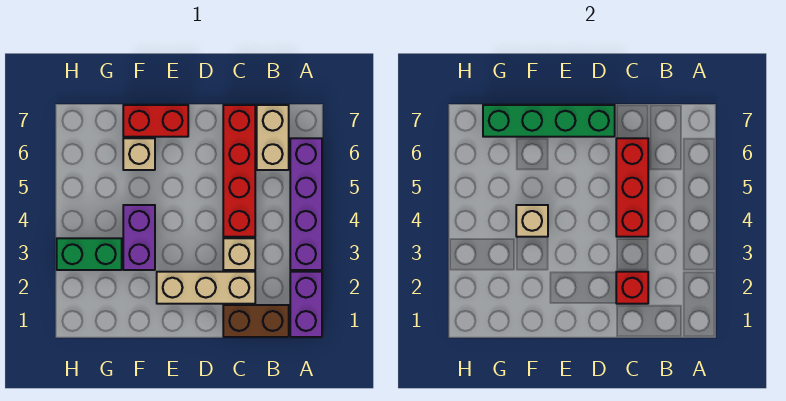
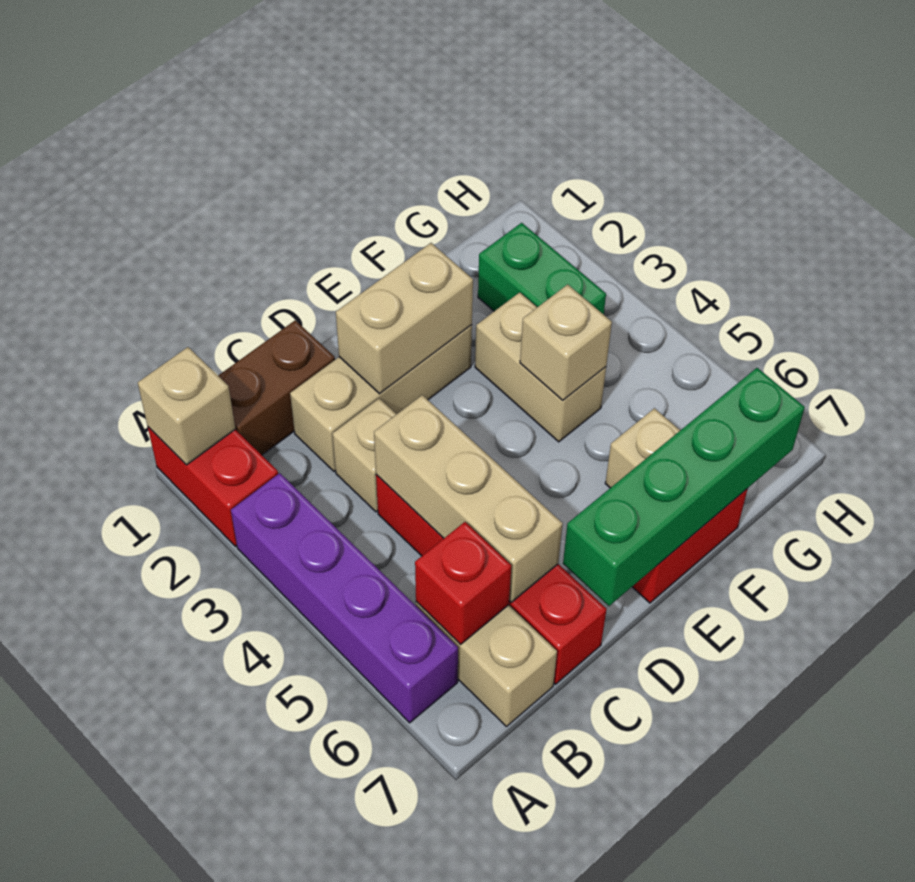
purple brick A1:A2 level 1 -> red brick A1:A2 level 1
none -> tan brick A1 level 2
red brick C2 level 2 -> red brick B6 level 2
red brick C4:C6 level 2 -> tan brick C4:C6 level 2
none -> tan brick D2:E2 level 2
purple brick F3:F4 level 1 -> tan brick F3:F4 level 1
green brick G3:H3 level 1 -> green brick G2:G3 level 1

